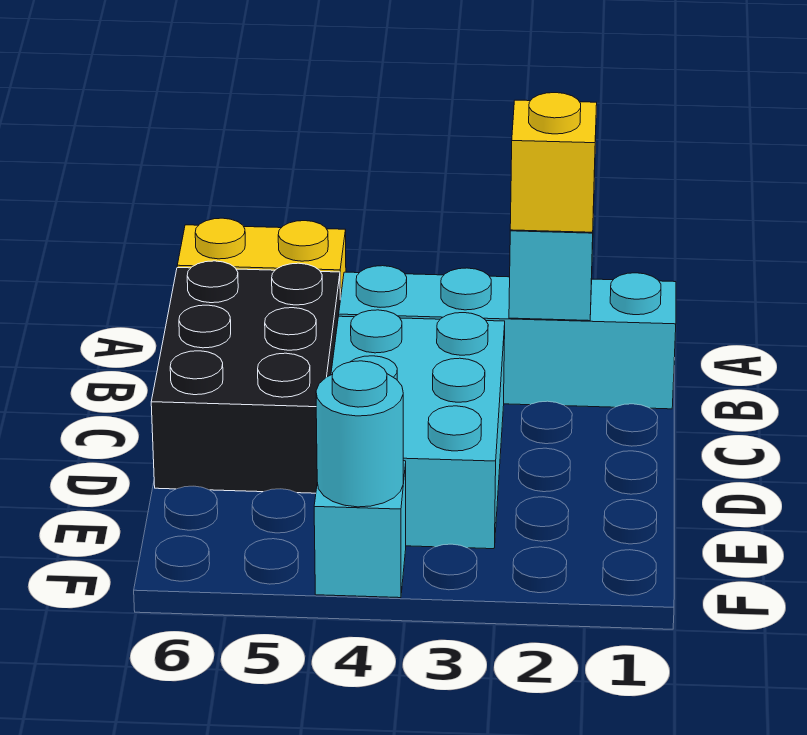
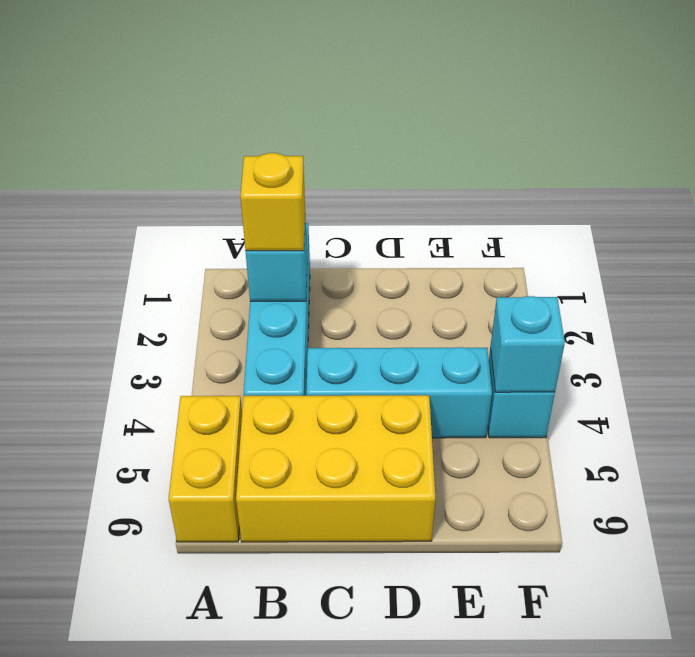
black brick B5:D6 level 1 -> yellow brick B5:D6 level 1
cyan brick C3:E4 level 1 -> cyan brick C4:E4 level 1
cyan round brick F4 level 2 -> cyan brick F4 level 2

